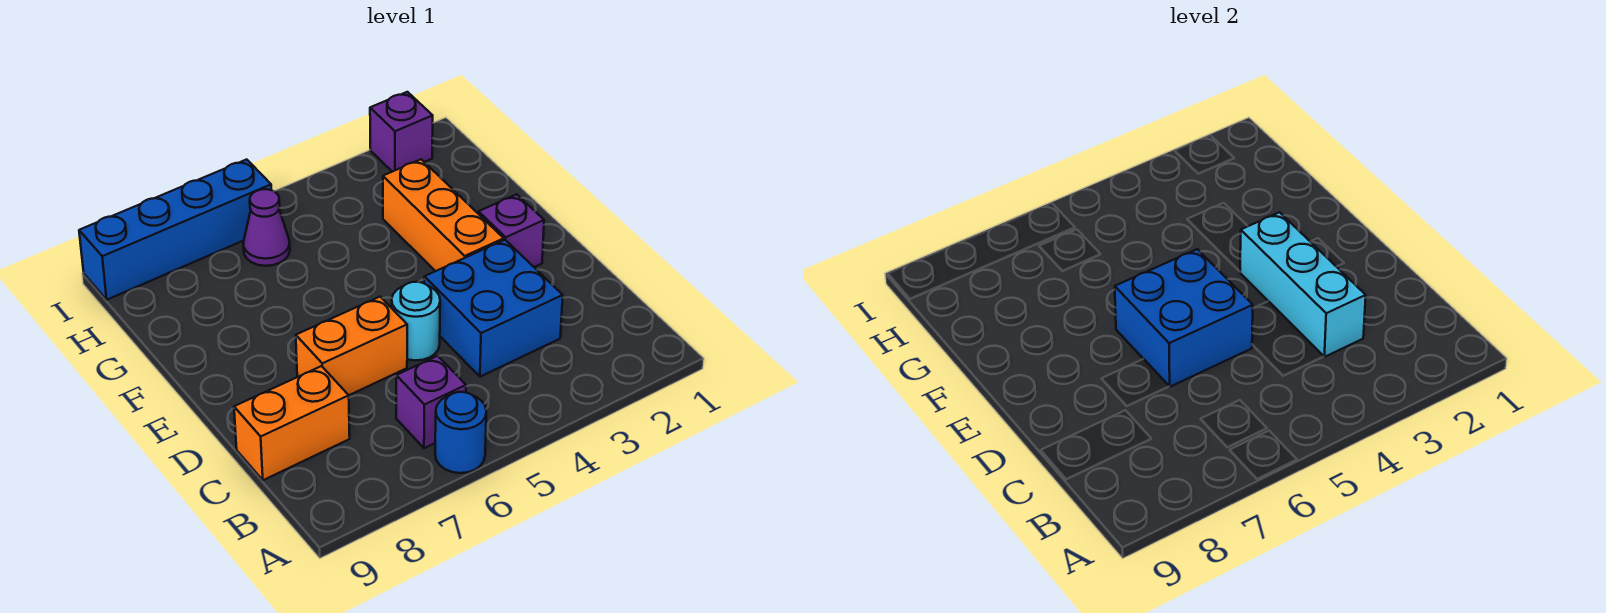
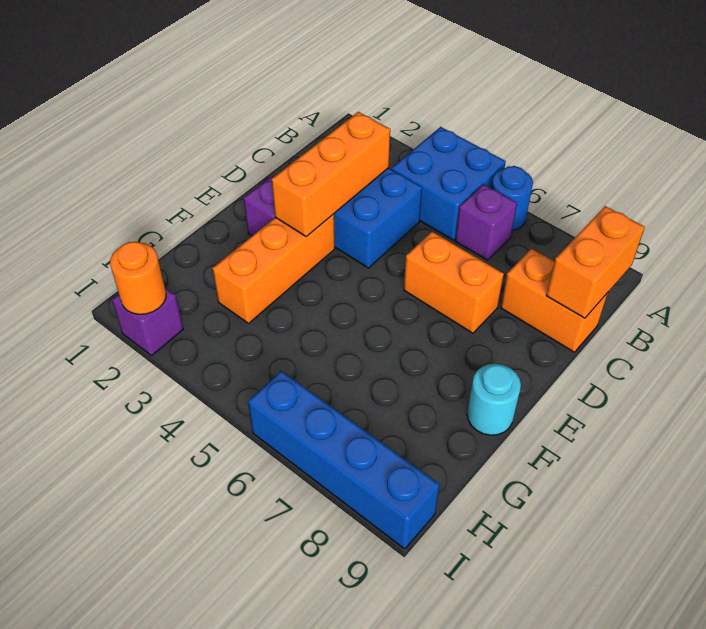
none -> orange brick B9:C9 level 2
cyan brick C3:E3 level 2 -> orange brick C3:E3 level 2
cyan round brick D5 level 1 -> cyan round brick F9 level 1
blue brick D5:E6 level 2 -> blue brick A4:B5 level 1
purple cone H6 level 1 -> none
none -> orange round brick I2 level 2

